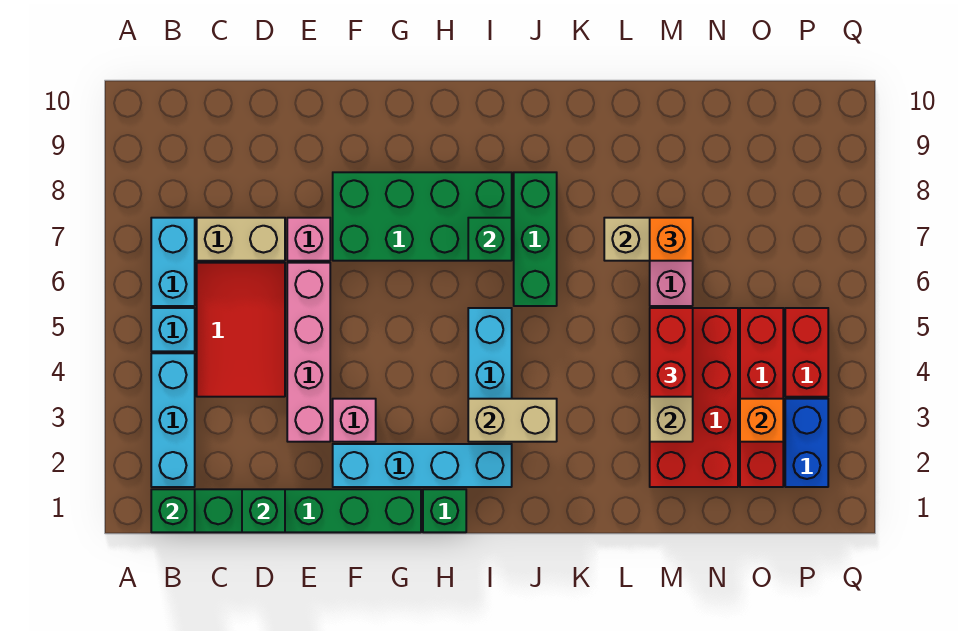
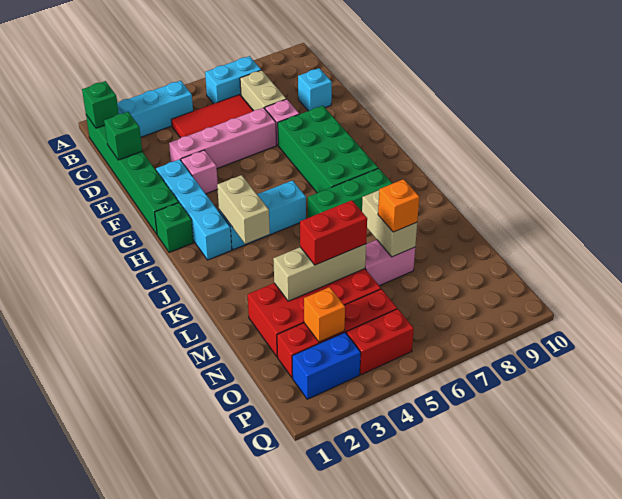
cyan brick B5 level 1 -> cyan brick D9 level 1
green brick I7 level 2 -> none

